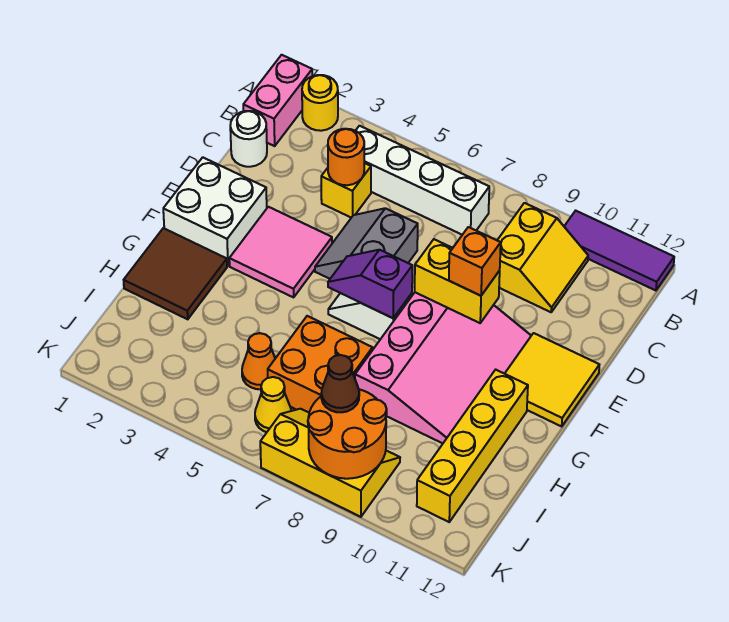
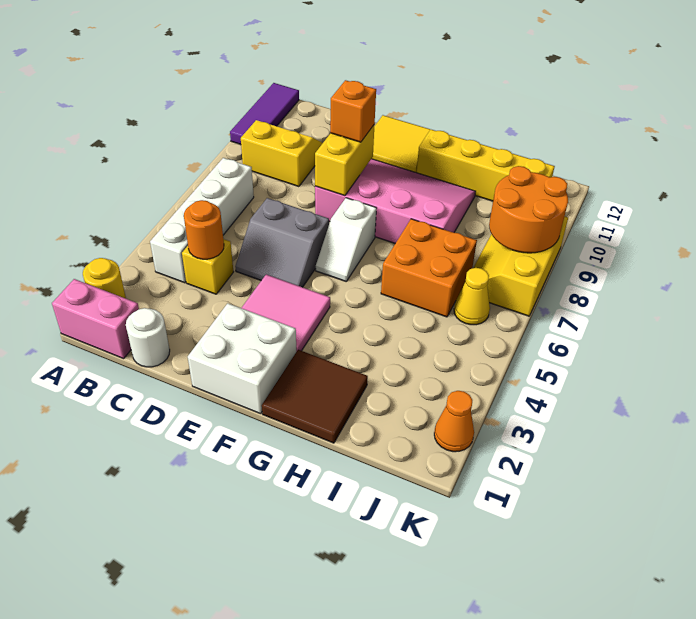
purple slope F6:F7 level 2 top 7 -> none
orange cone I5 level 1 -> orange cone K2 level 1
brown cone J8 level 3 -> none

